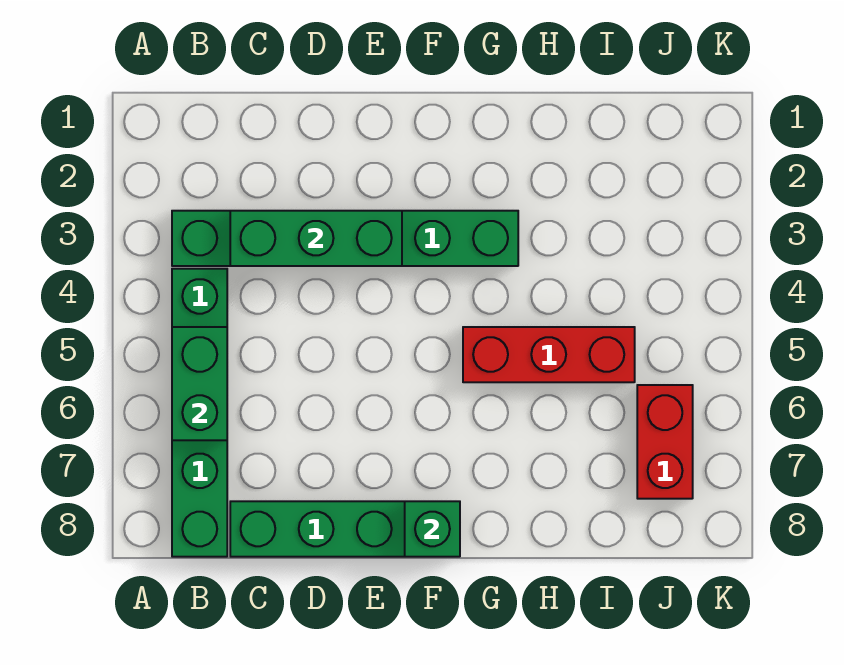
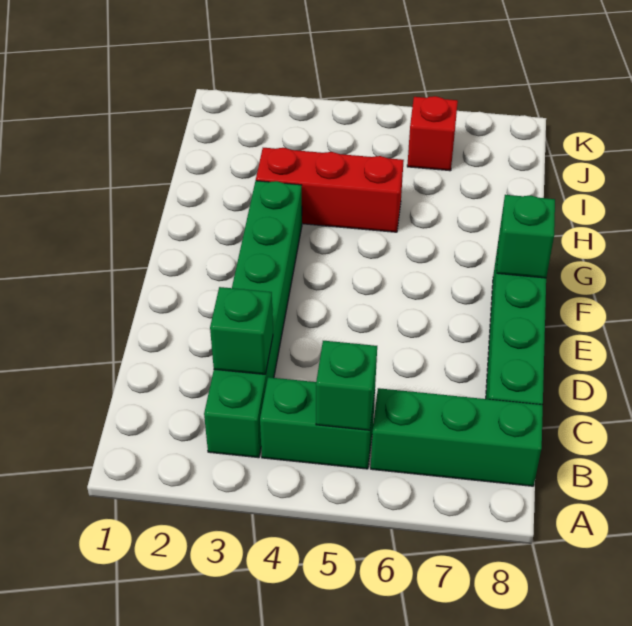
green brick B5:B6 level 2 -> green brick B5 level 2
green brick C3:E3 level 2 -> green brick C3 level 2
red brick G5:I5 level 1 -> red brick H3:H5 level 1
red brick J6:J7 level 1 -> red brick J6 level 1

